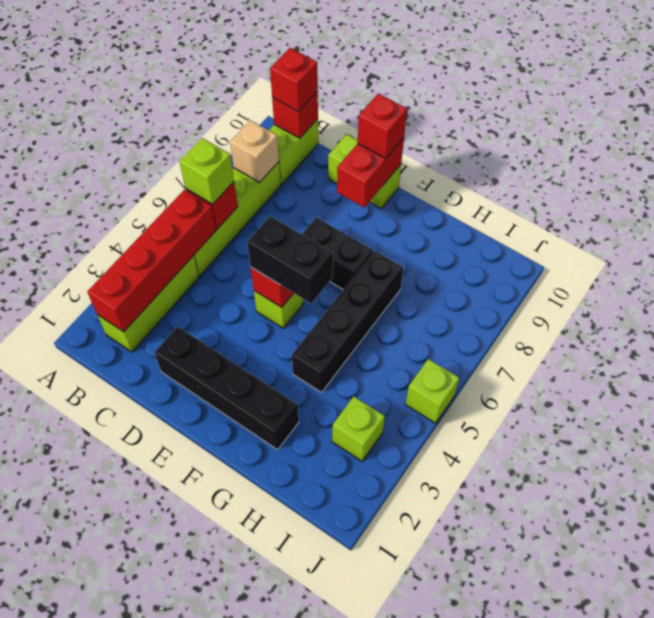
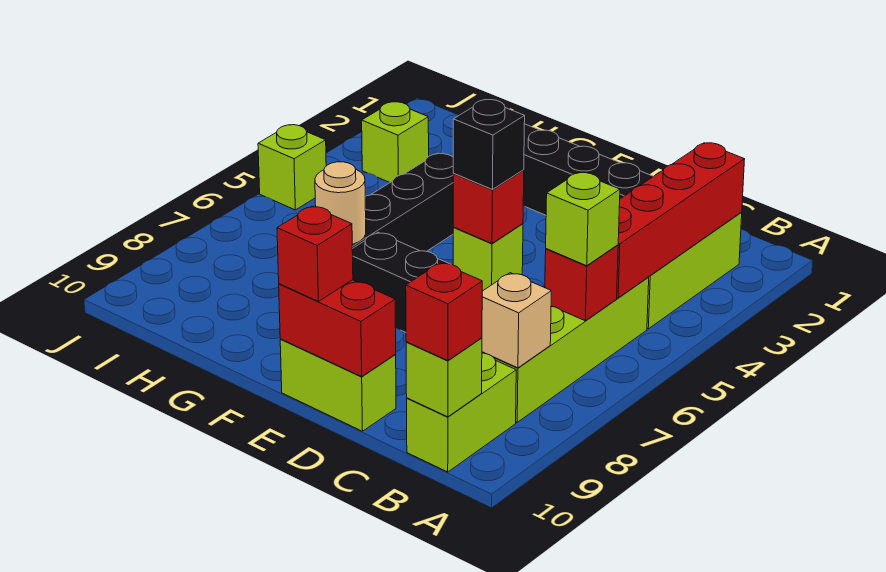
red brick B10 level 2 -> lime brick B10 level 2
black brick E5:F5 level 3 -> black brick E5 level 3
red brick E9:E10 level 2 -> red brick D10:E10 level 2
none -> tan round brick G7 level 2

